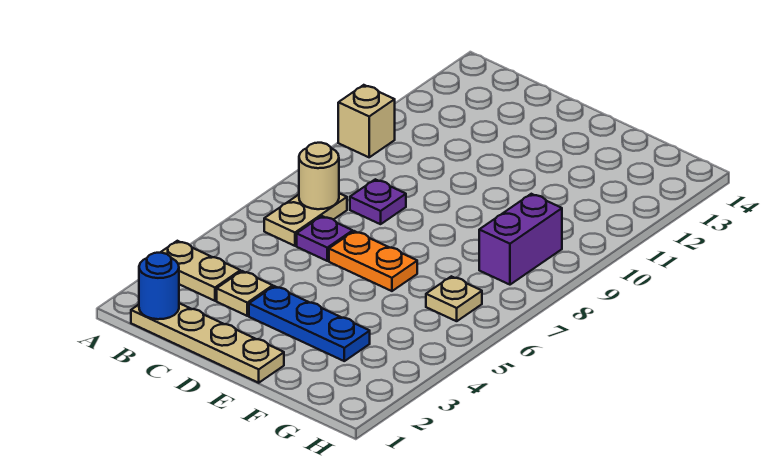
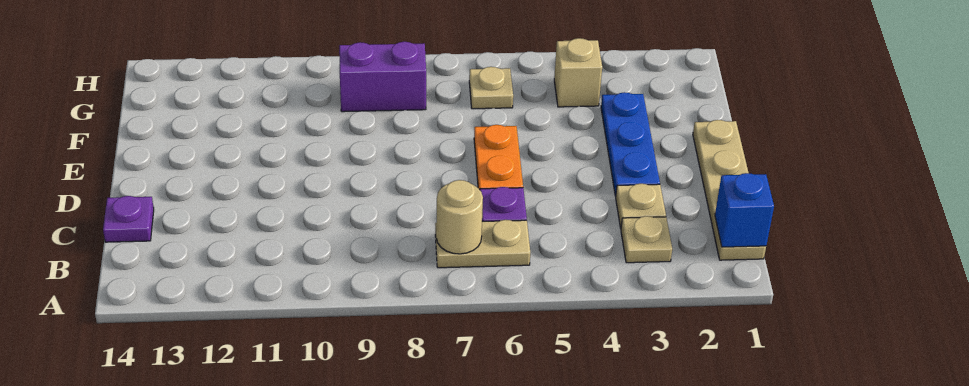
tan plate A3:B3 level 1 -> tan plate B3 level 1
tan brick A10 level 1 -> tan brick G4 level 1
blue round brick B1 level 2 -> blue brick B1 level 2
purple plate C8 level 1 -> purple plate C14 level 1

